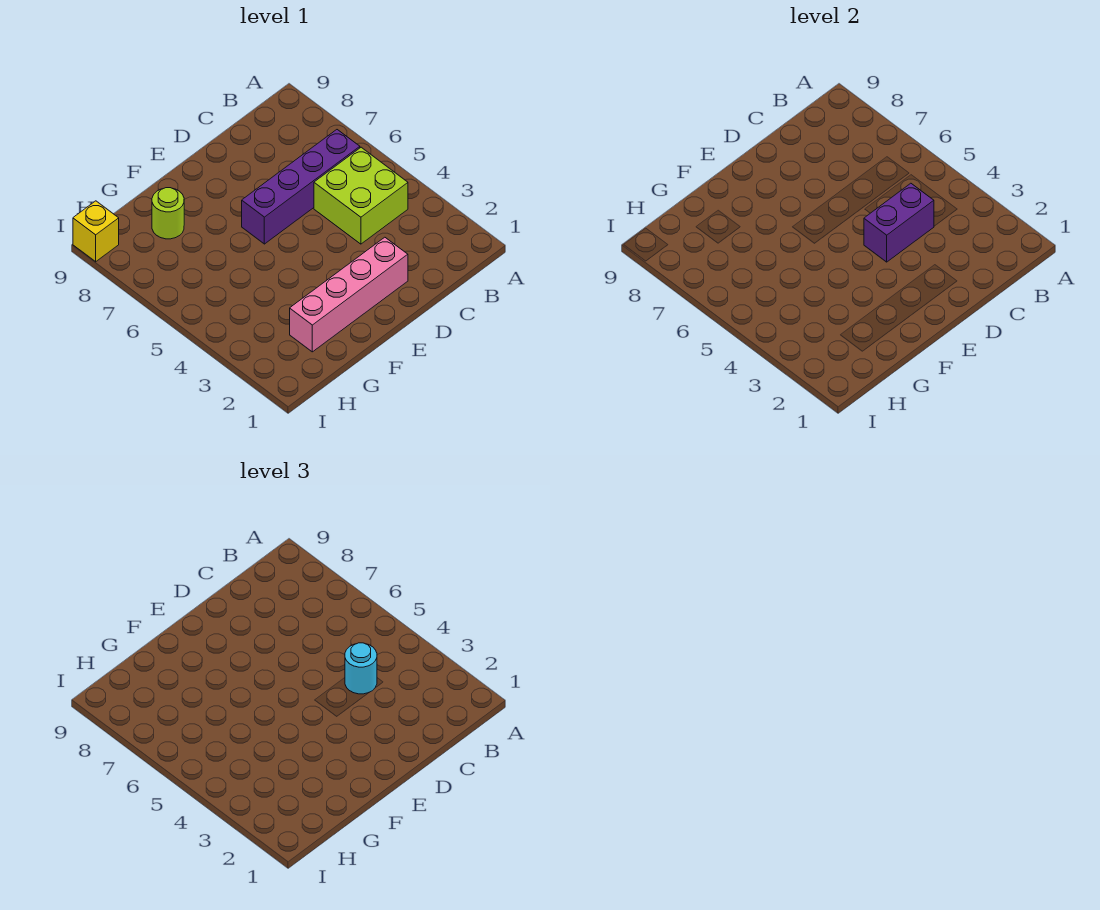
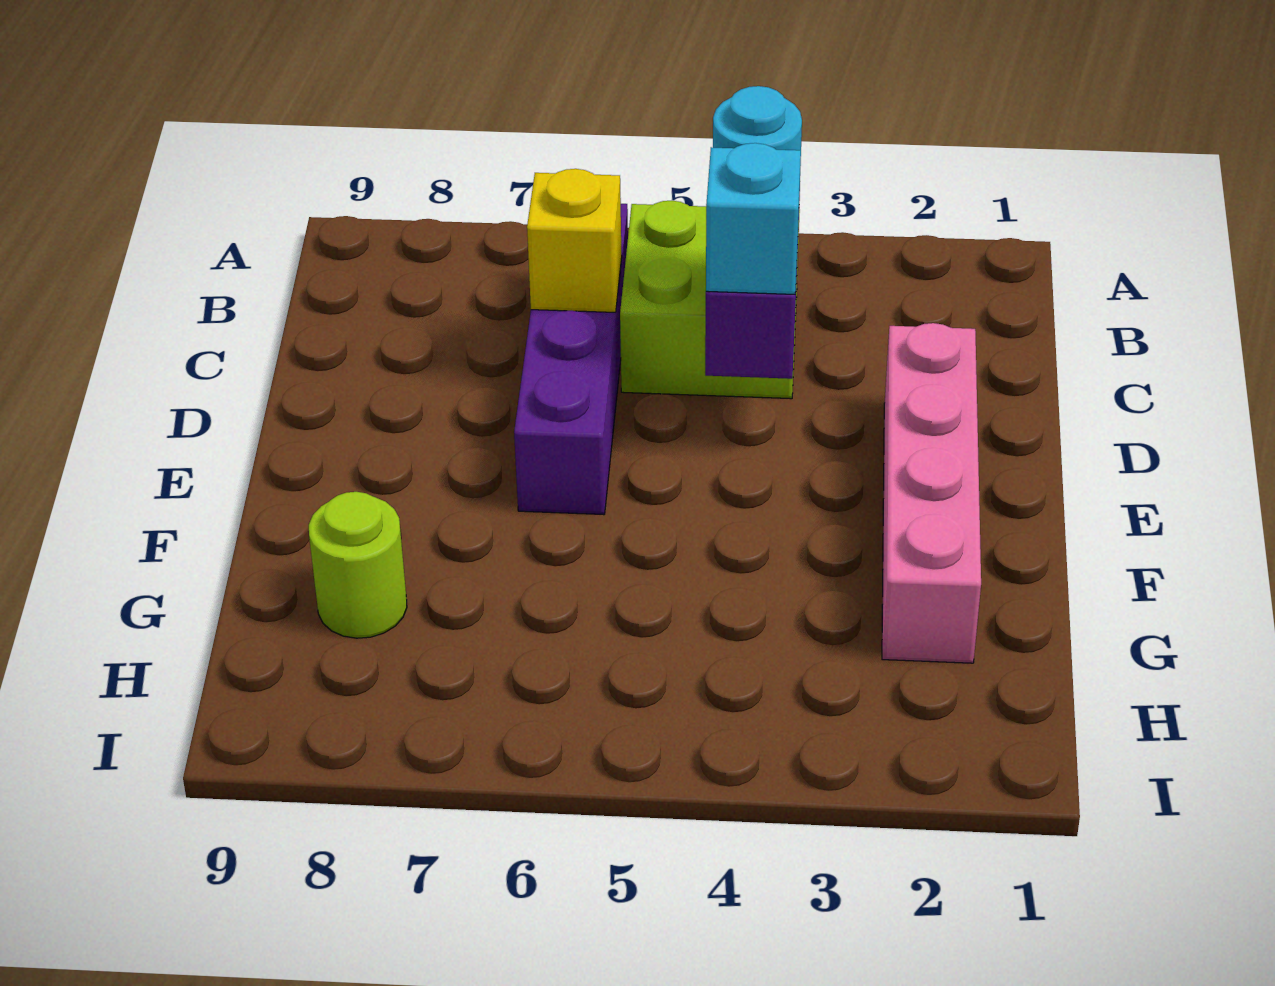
none -> cyan brick D4 level 3
yellow brick I9 level 1 -> yellow brick C6 level 2

